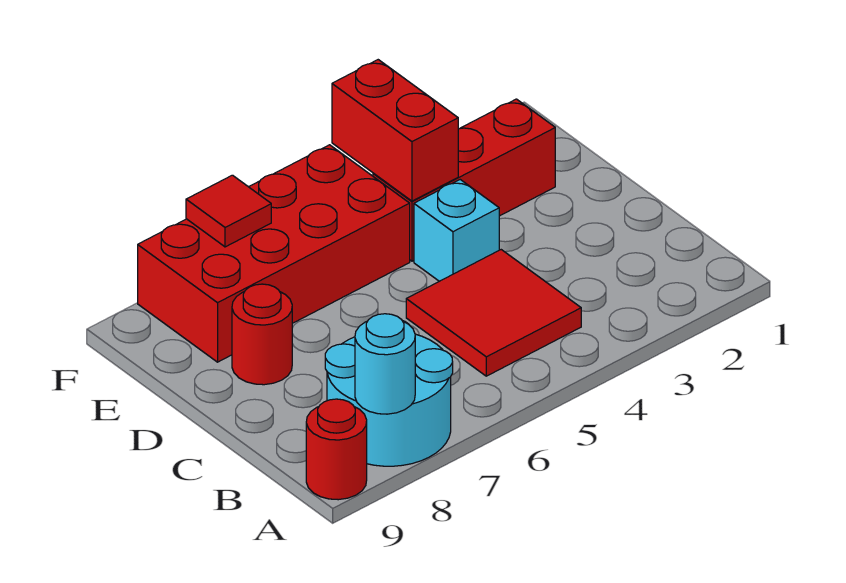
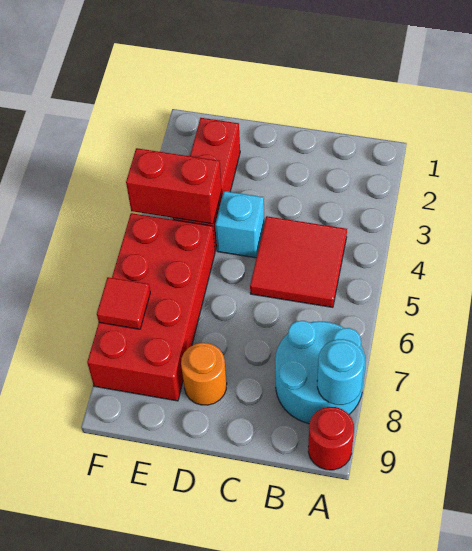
red round brick D8 level 1 -> orange round brick D8 level 1

